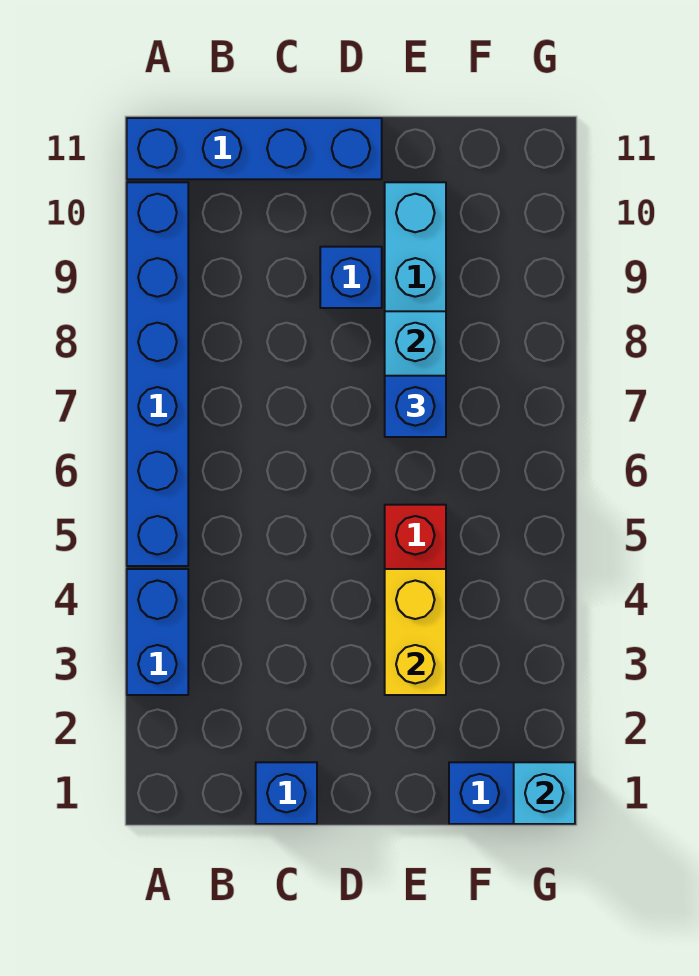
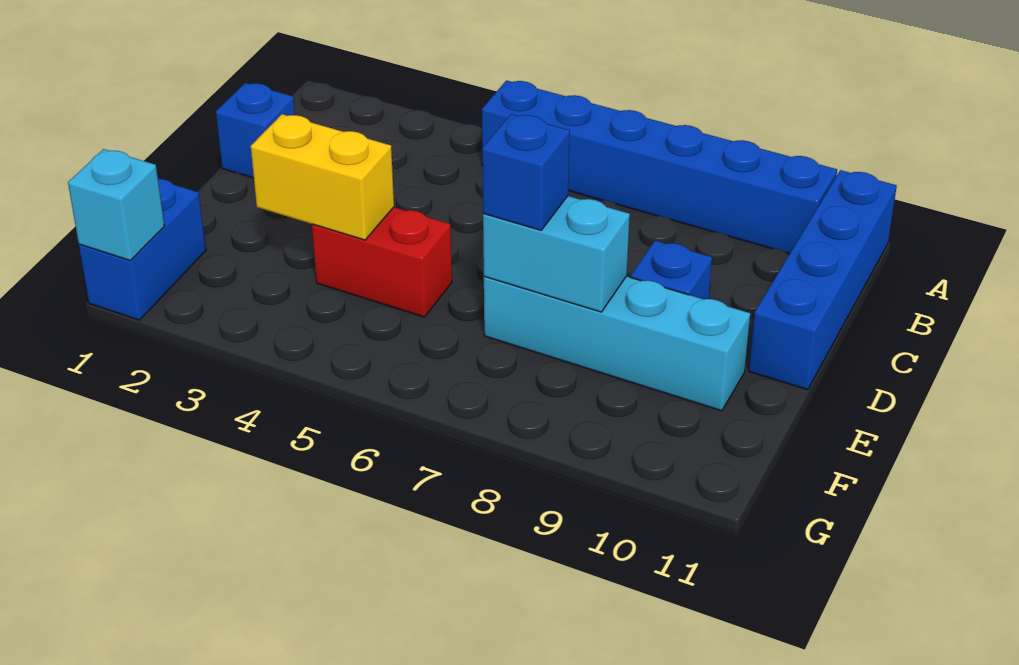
blue brick A3:A4 level 1 -> none

